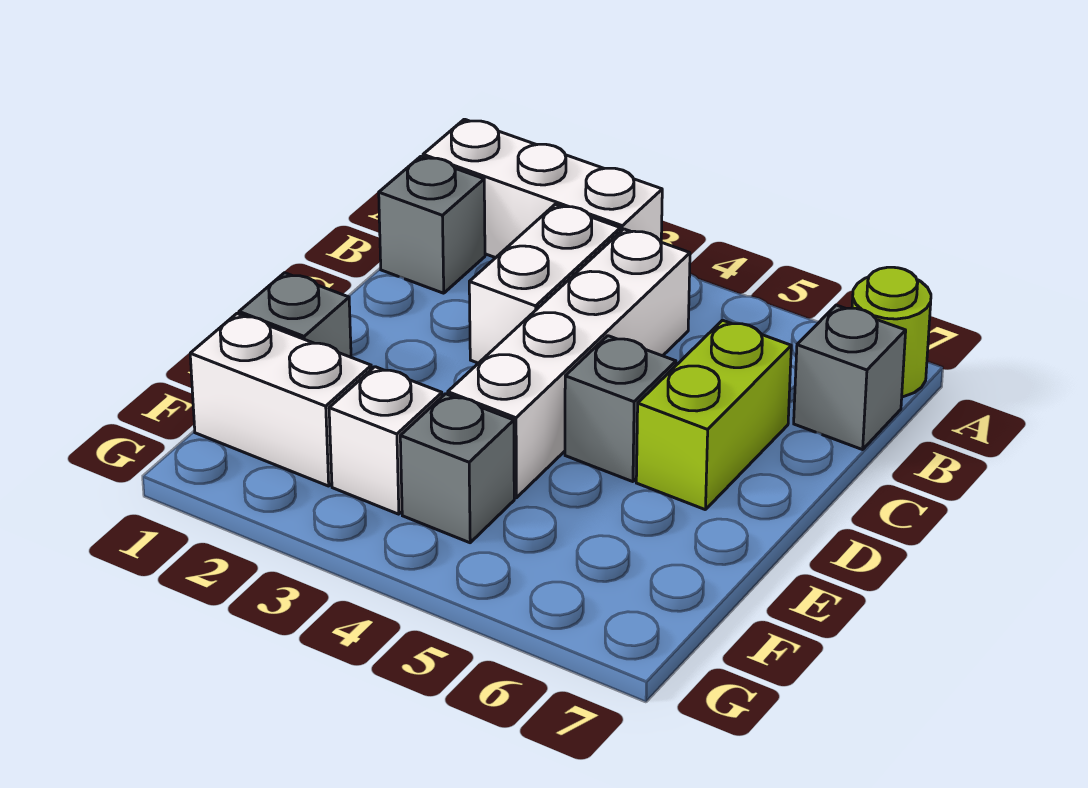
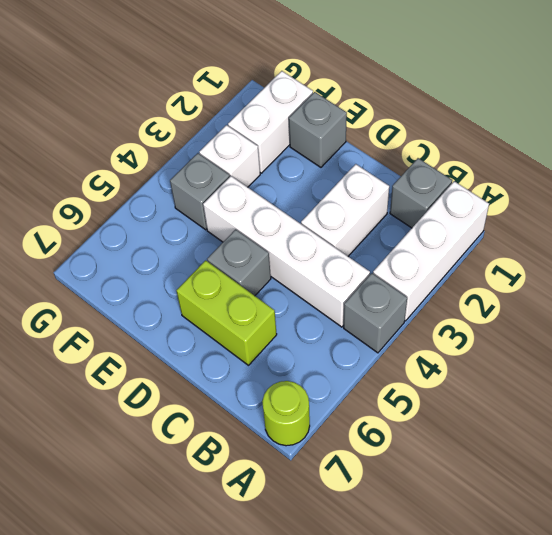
white brick B3:C3 level 1 -> white brick C2:C3 level 1
grey brick B7 level 1 -> grey brick A4 level 1

